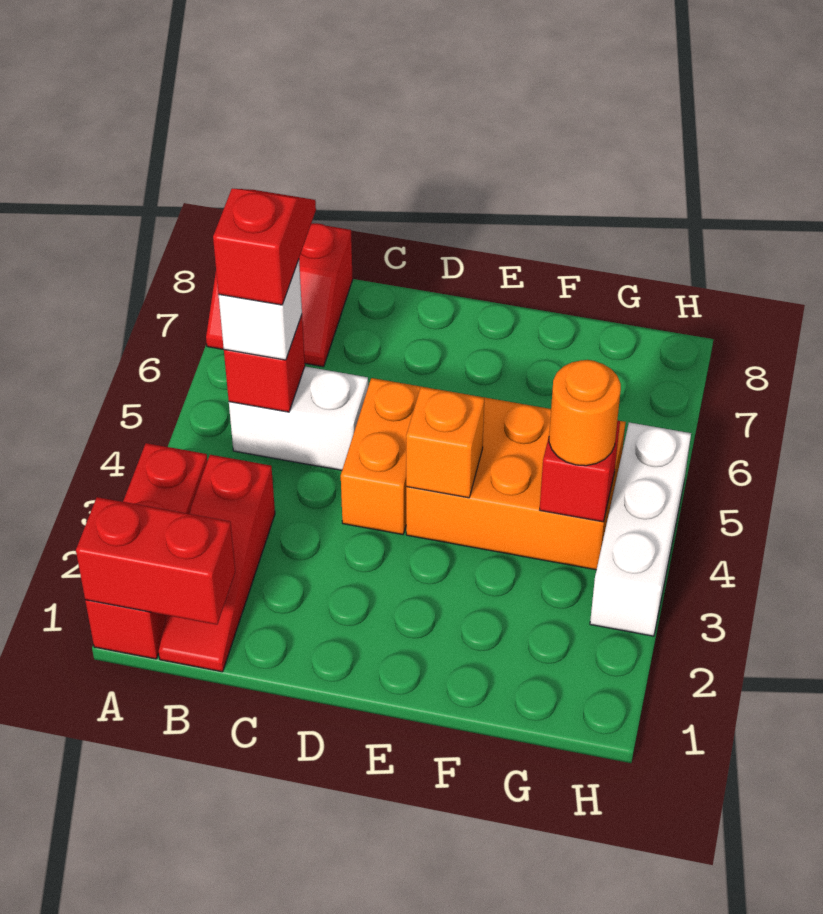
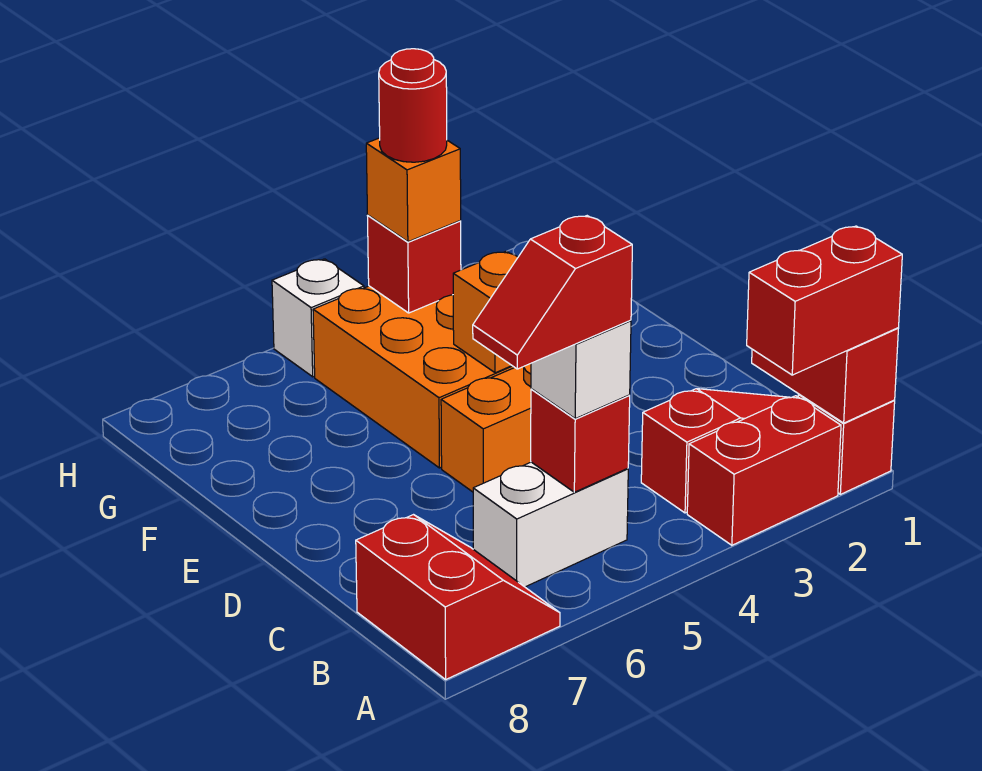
none -> red brick A1:A2 level 3
white brick B5:C5 level 1 -> white brick B5:B6 level 1
orange round brick G4 level 3 -> orange brick G4 level 3
none -> red round brick G4 level 4
white brick H3:H5 level 1 -> white brick H5 level 1

